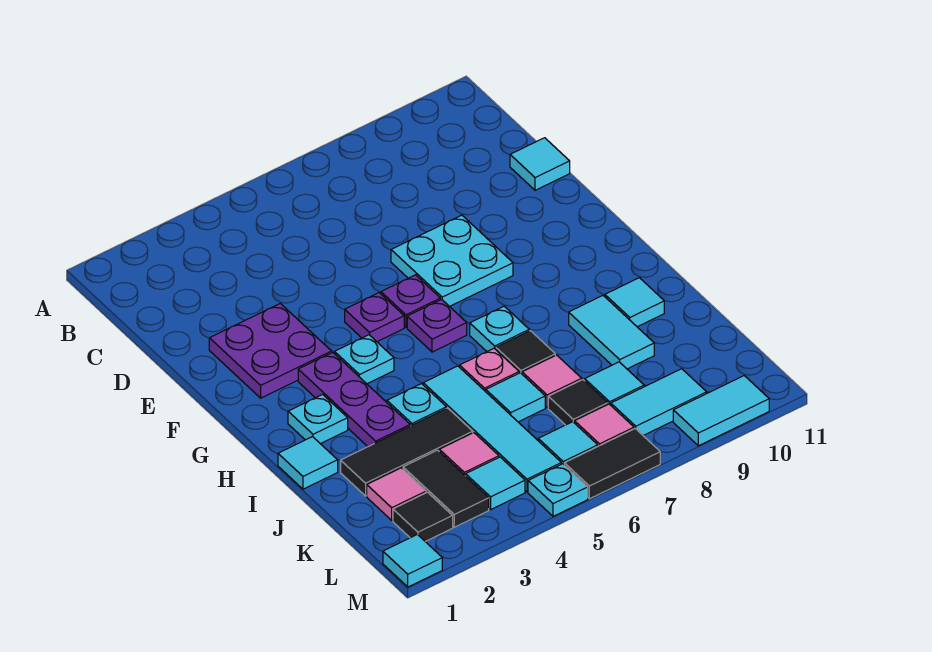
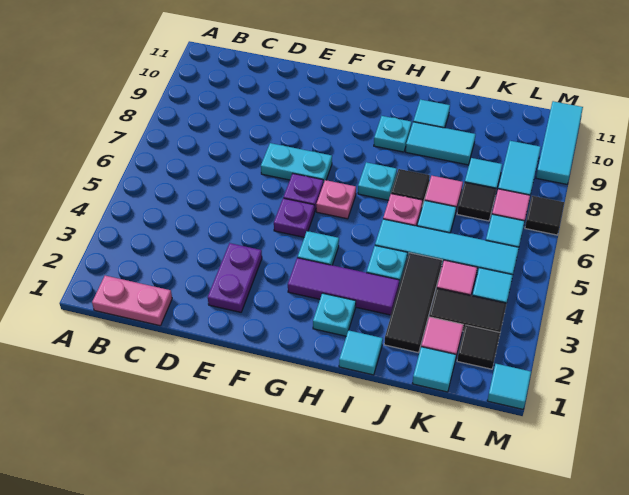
none -> pink plate B1:C1 level 1
cyan tile D11 level 1 -> cyan tile K1 level 1
purple plate E2:F3 level 1 -> purple plate E2:E3 level 1
cyan plate E7:F8 level 1 -> cyan plate E7:F7 level 1
purple plate G3:I3 level 1 -> purple tile G3:I3 level 1
purple plate G6 level 1 -> pink plate G6 level 1
cyan plate M5 level 1 -> cyan plate H9 level 1
black tile M6:M7 level 1 -> black tile M7 level 1
cyan tile M9:M10 level 1 -> cyan tile M9:M11 level 1

